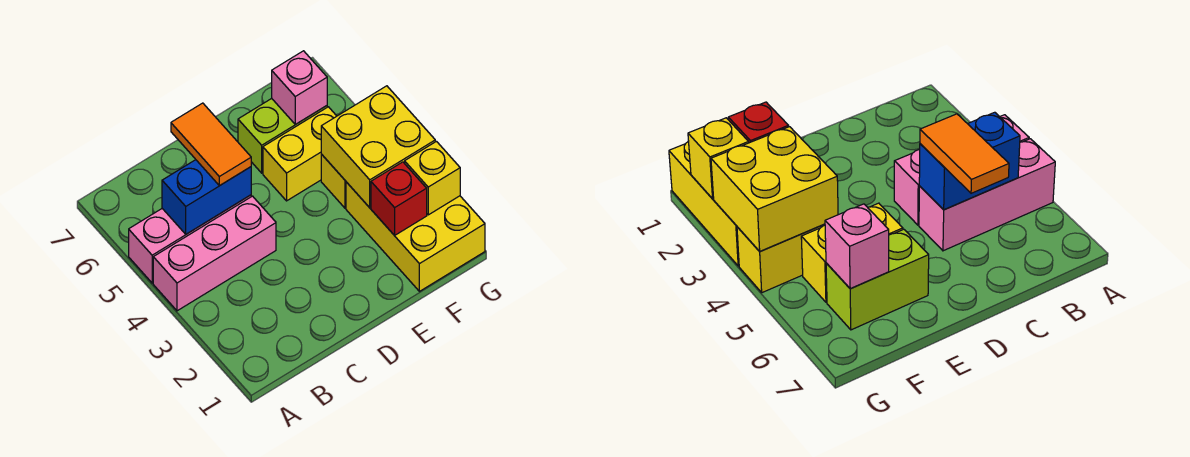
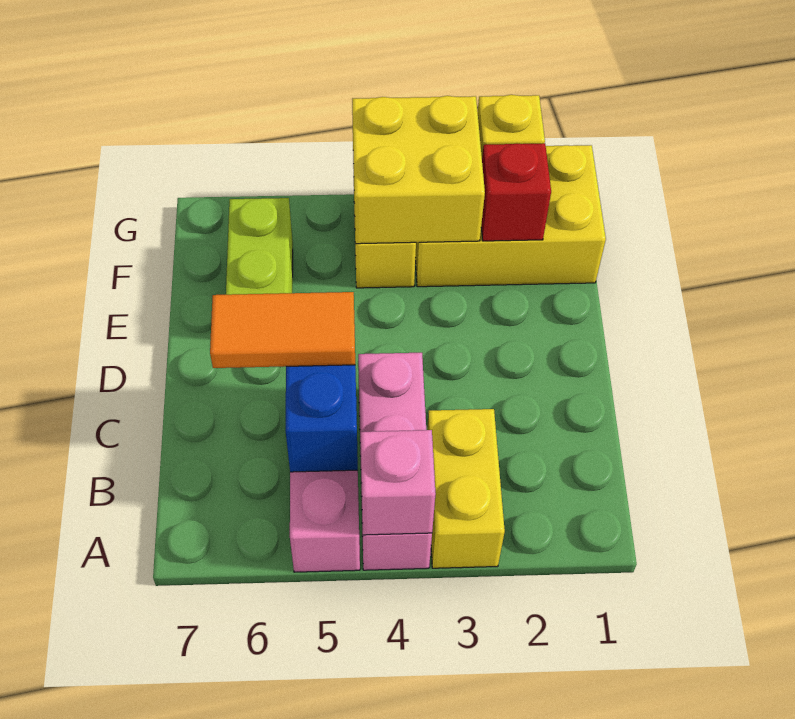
yellow brick E5:F5 level 1 -> yellow brick A3:B3 level 1
pink brick F6 level 2 -> pink brick A4 level 2

